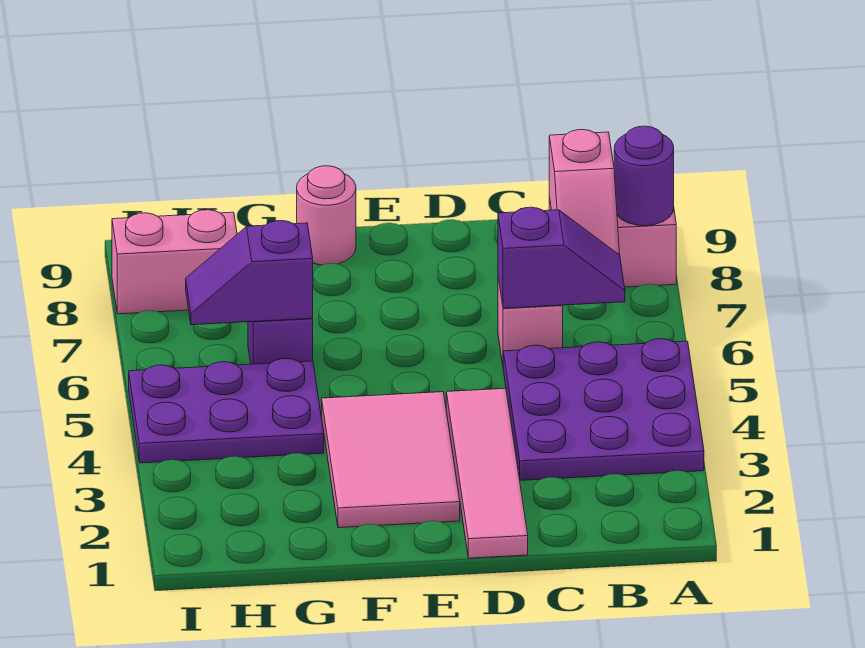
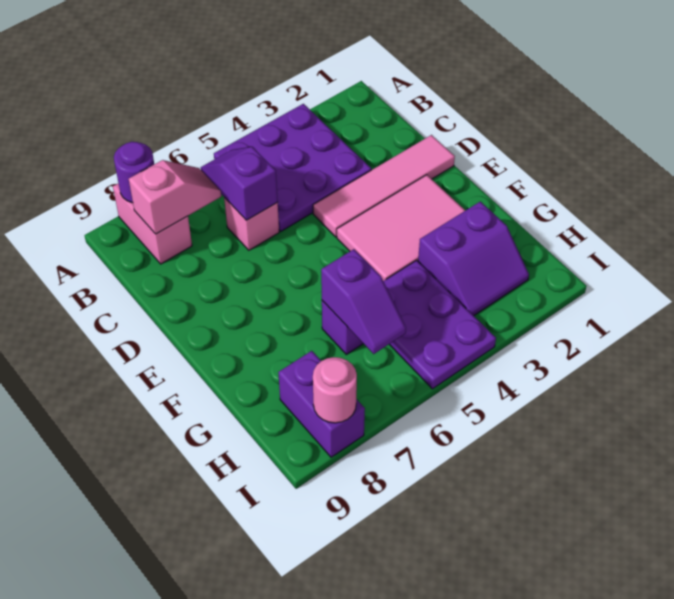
pink round brick F9 level 1 -> pink round brick I8 level 2
none -> purple slope G2:H3 level 1 top G
pink brick H8:I8 level 1 -> purple brick H8:I8 level 1

